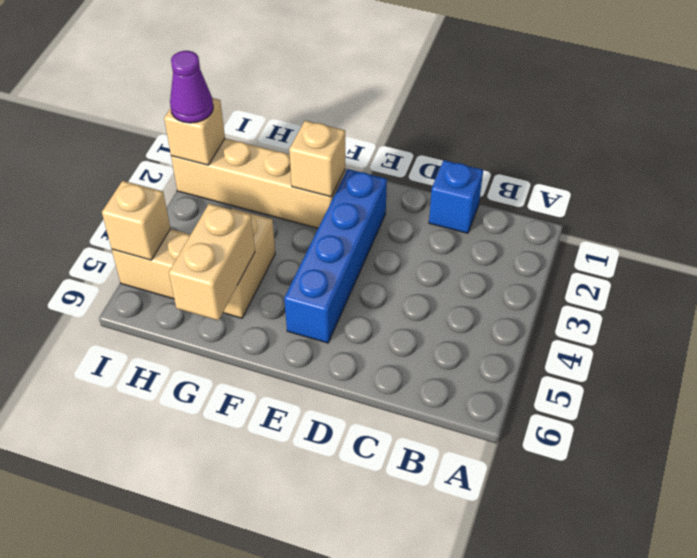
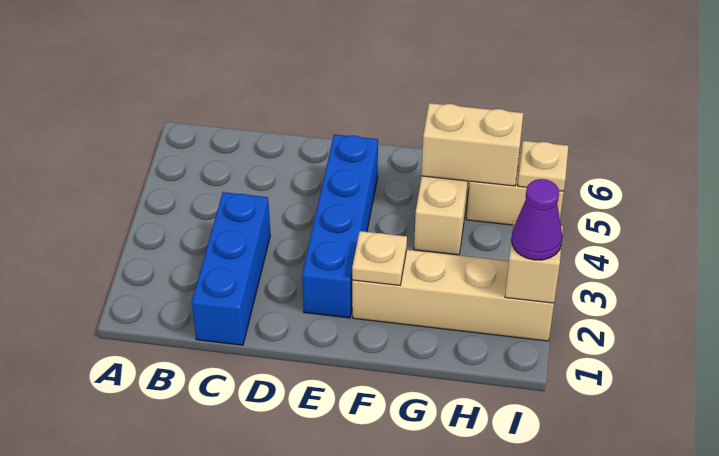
blue brick C1 level 1 -> blue brick C1:C3 level 1
tan brick F2 level 2 -> tan plate F2 level 2
tan brick G5:G6 level 2 -> tan brick G5:H5 level 2
tan brick I5 level 2 -> tan plate I5 level 2

